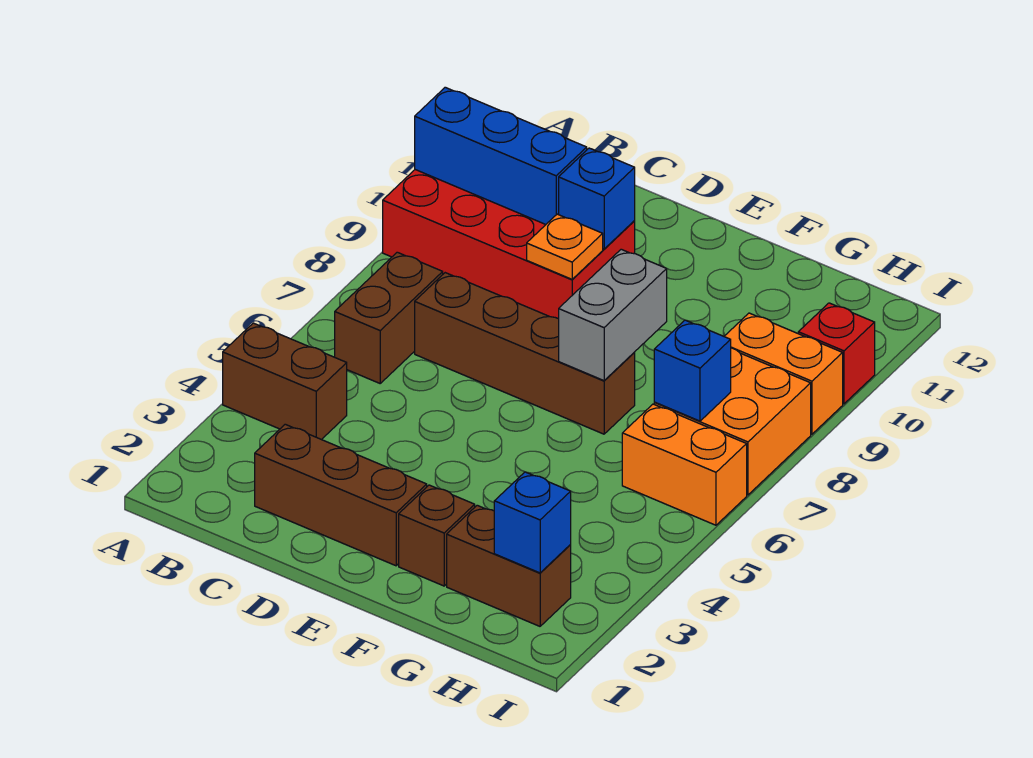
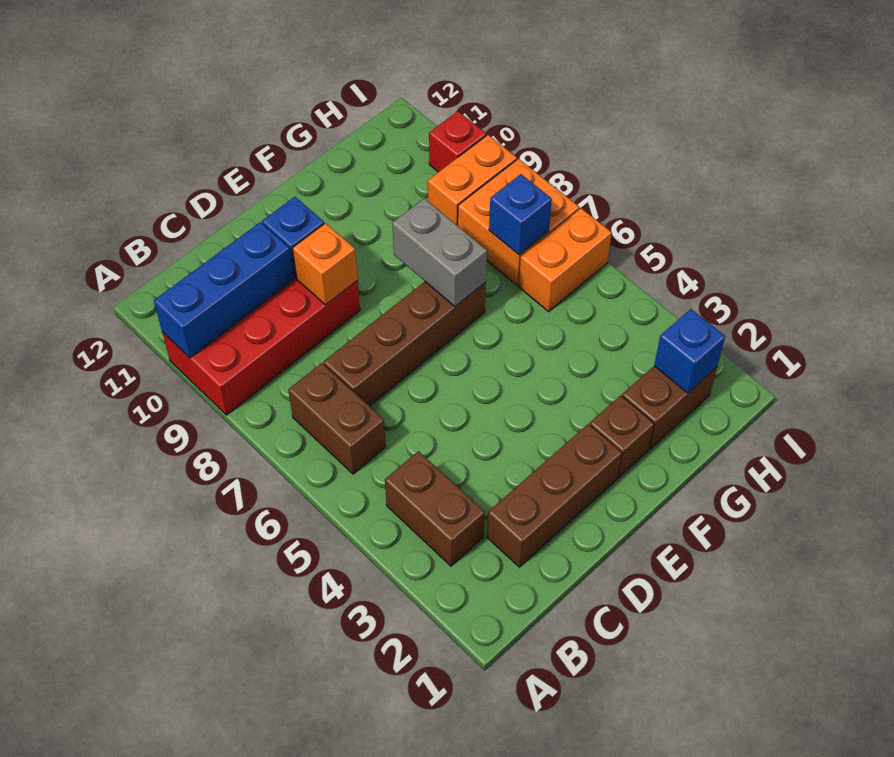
brown brick A4:B4 level 1 -> brown brick B3:B4 level 1
orange plate D9 level 2 -> orange brick D9 level 2

